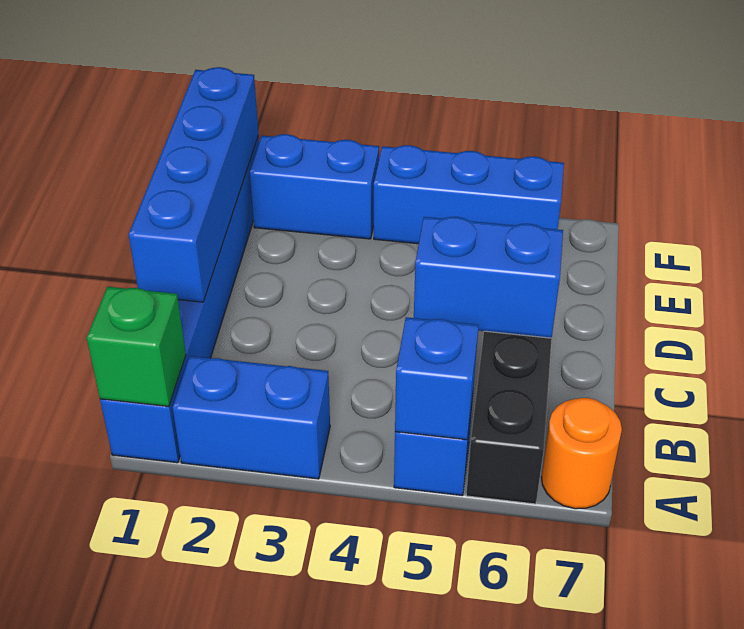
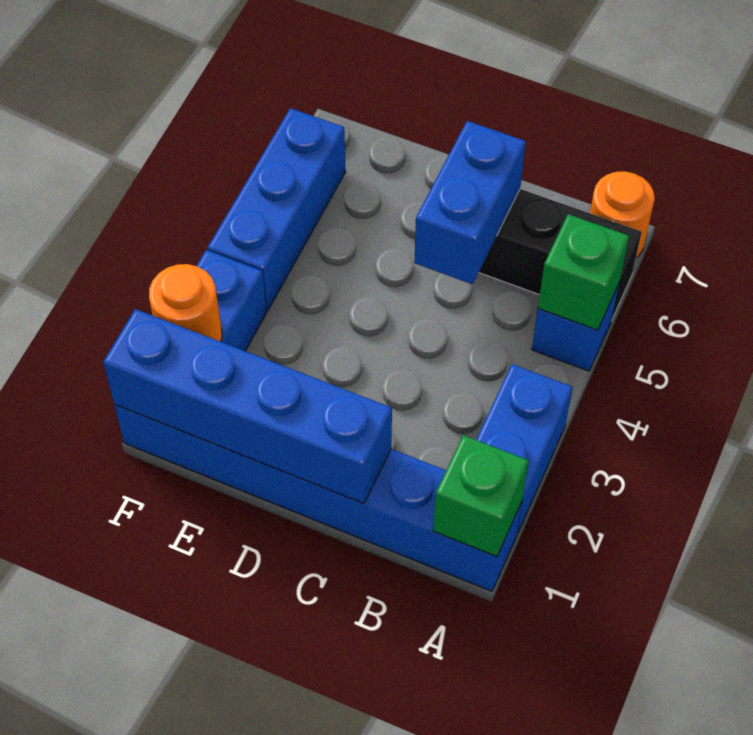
blue brick A5 level 2 -> green brick A5 level 2
none -> orange round brick F2 level 2

